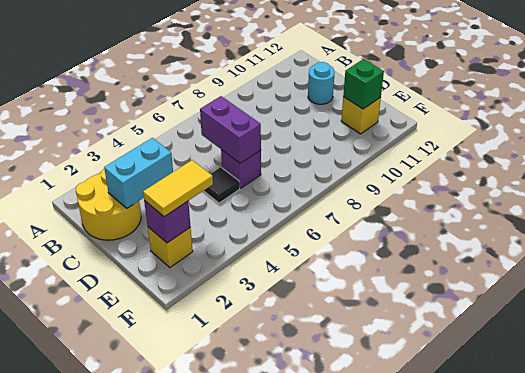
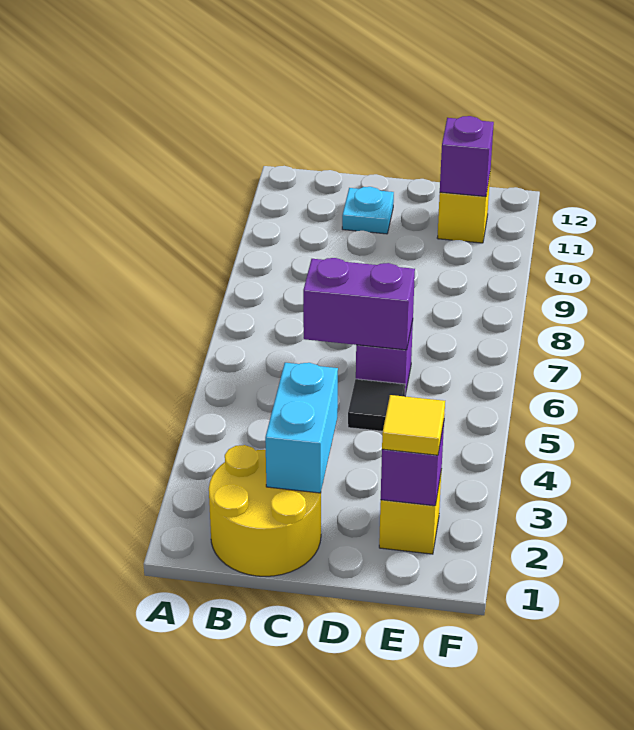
cyan round brick C11 level 1 -> cyan plate C11 level 1
yellow tile E2:E3 level 3 -> yellow tile E2 level 3
green brick E11 level 2 -> purple brick E11 level 2

